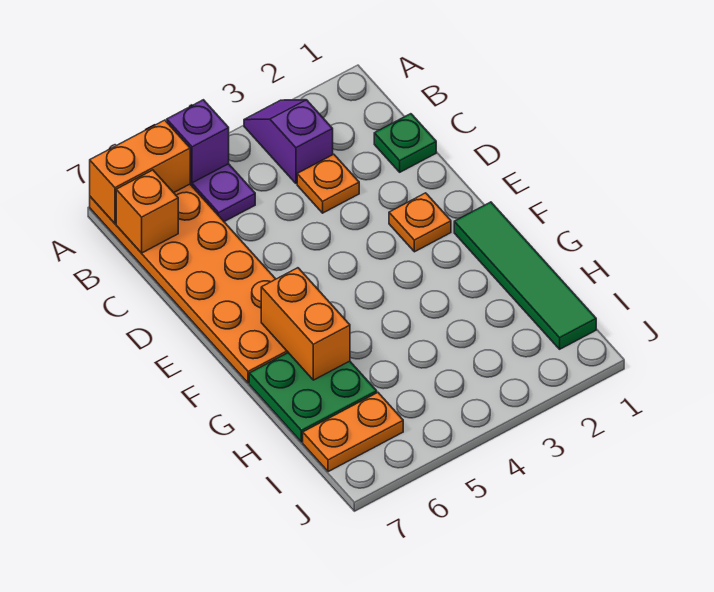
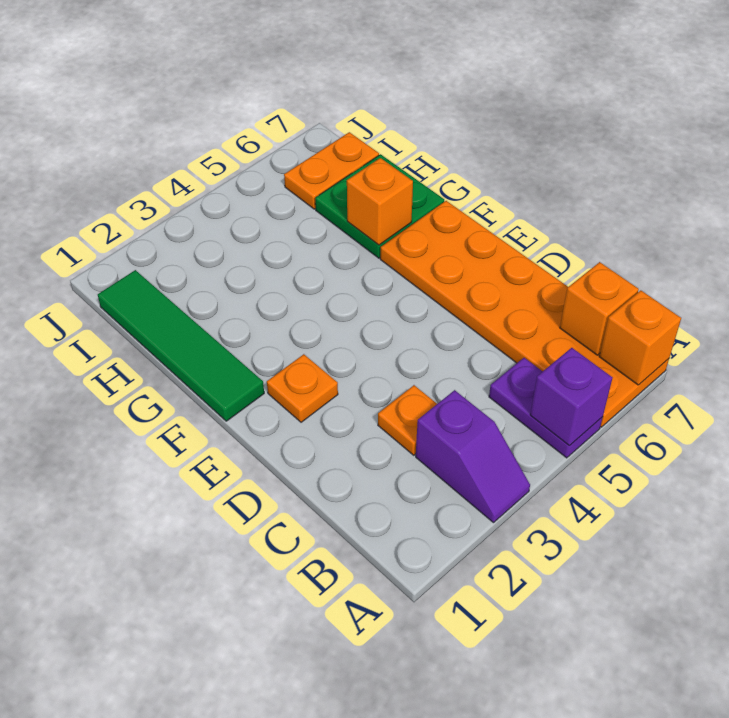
orange brick A6:A7 level 2 -> orange brick A7 level 2
green plate C1 level 1 -> none
orange brick F6:G6 level 2 -> orange brick G6 level 2

